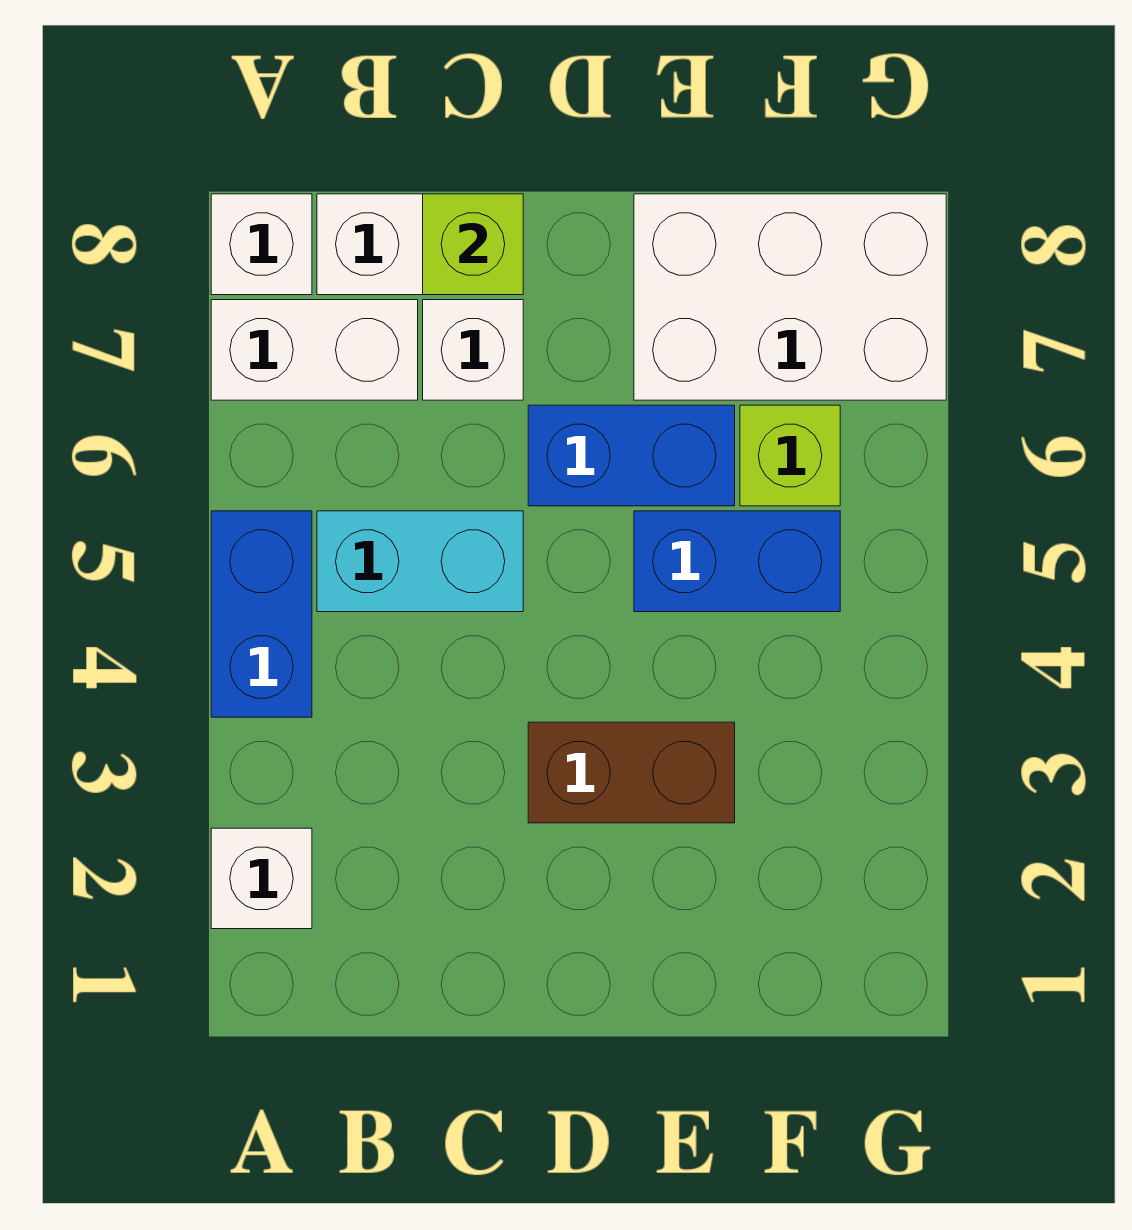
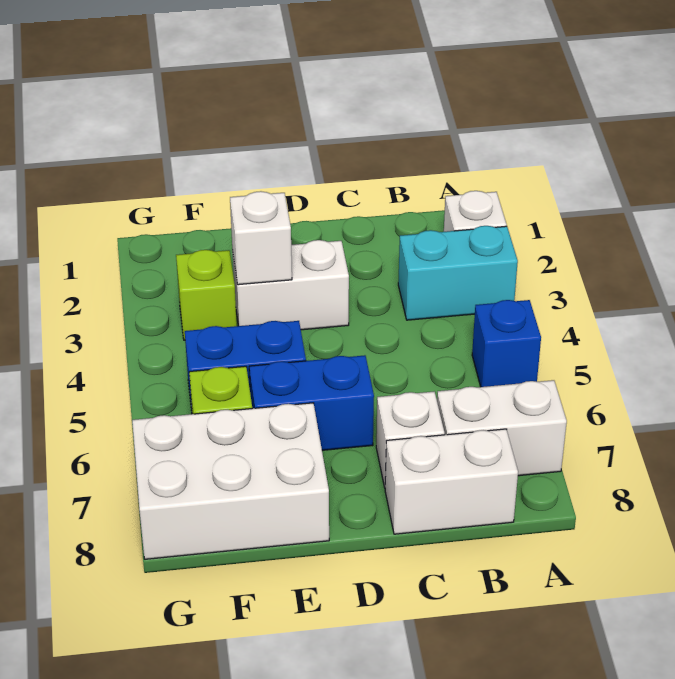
blue brick A4:A5 level 1 -> blue brick A5 level 1
white brick A8 level 1 -> white brick E3 level 2
cyan brick B5:C5 level 1 -> cyan brick A3:B3 level 1
lime brick C8 level 2 -> lime brick F3 level 1
brown brick D3:E3 level 1 -> white brick D3:E3 level 1

